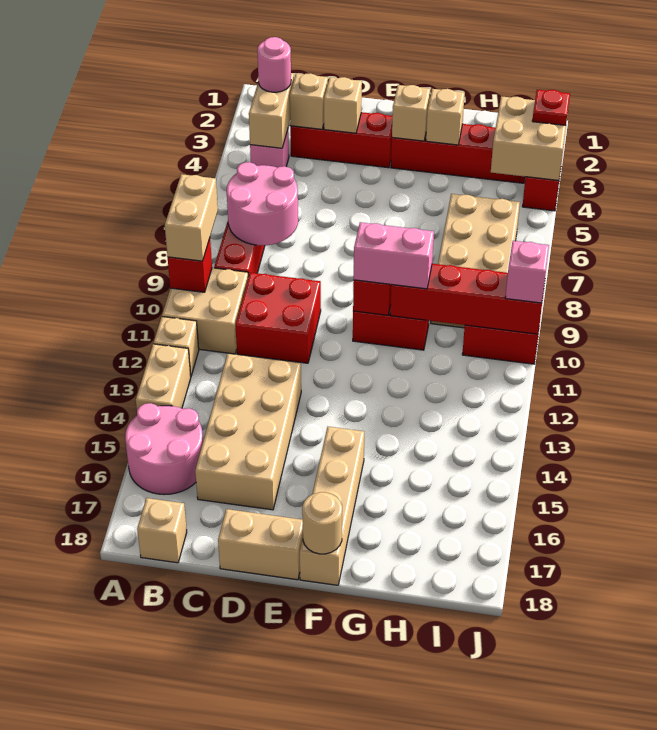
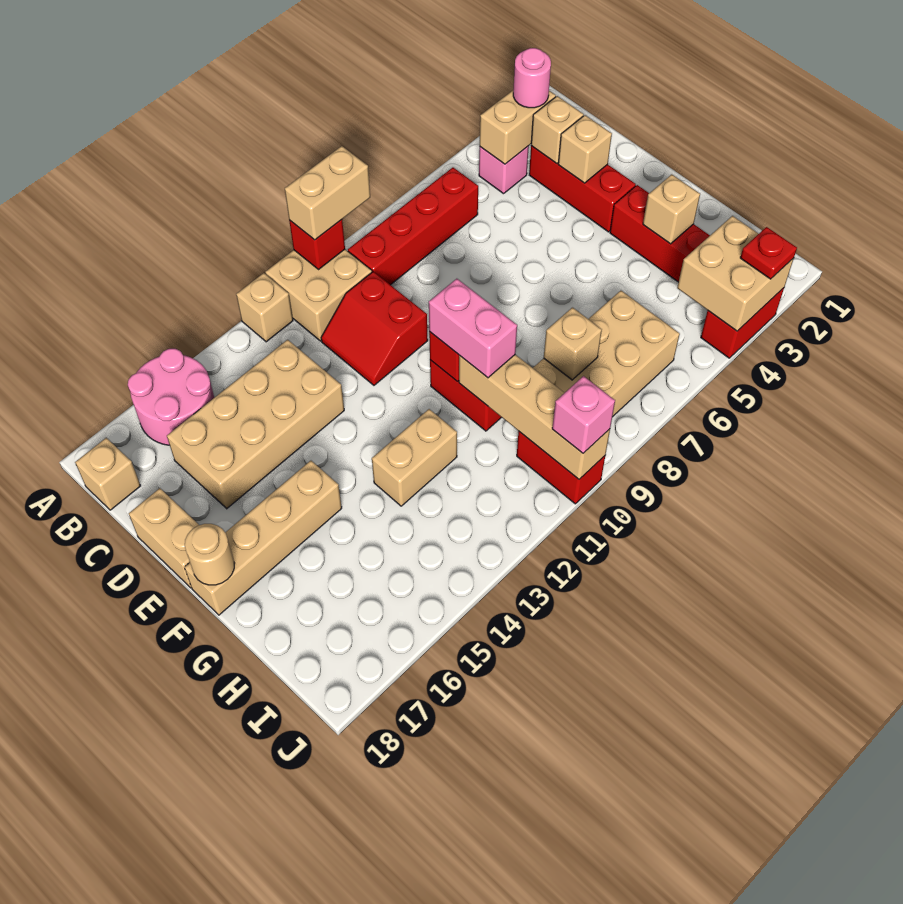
tan brick A13:A14 level 1 -> tan brick G12:G13 level 1
pink round brick B7:C8 level 2 -> none
red brick C10:D11 level 1 -> red slope C10:D11 level 1 top 10
tan brick F3 level 2 -> tan brick H8 level 2
red brick G10:J10 level 2 -> tan brick G10:J10 level 2

